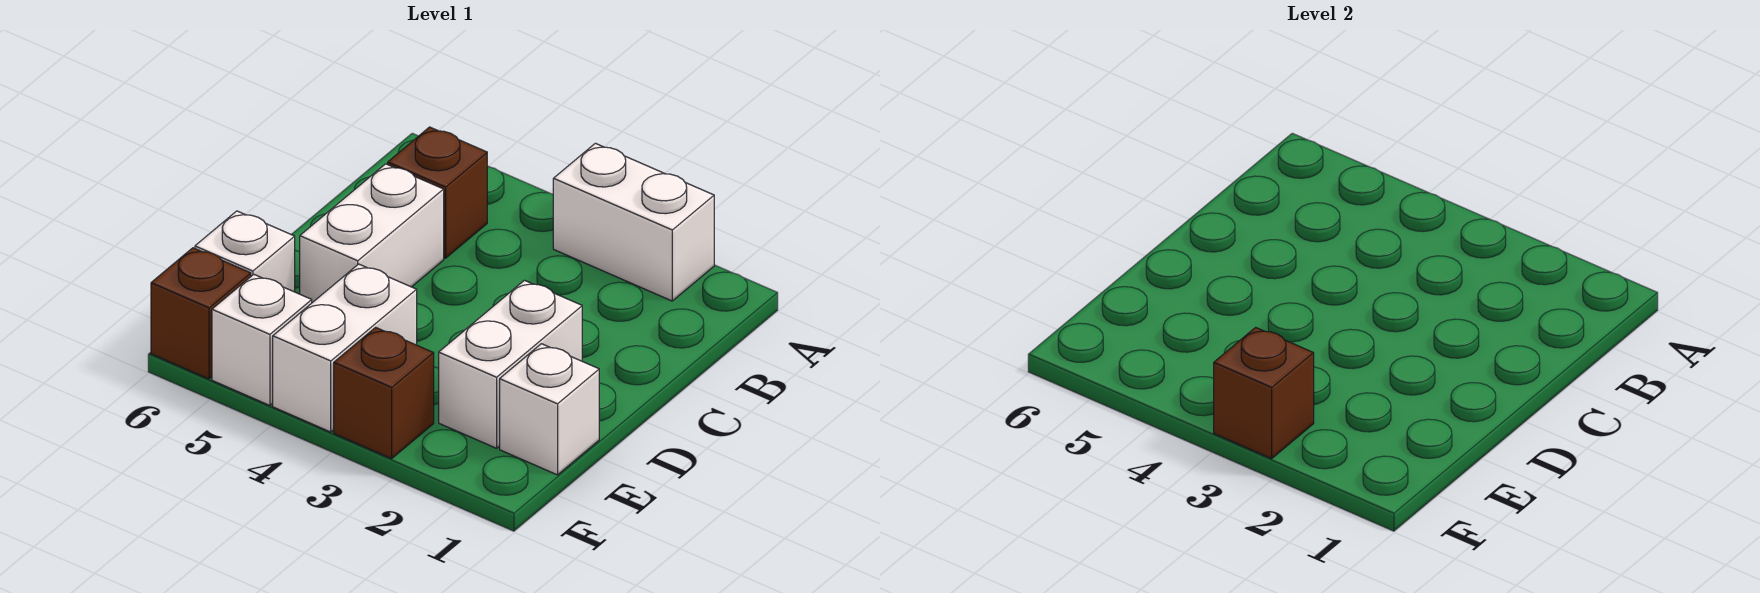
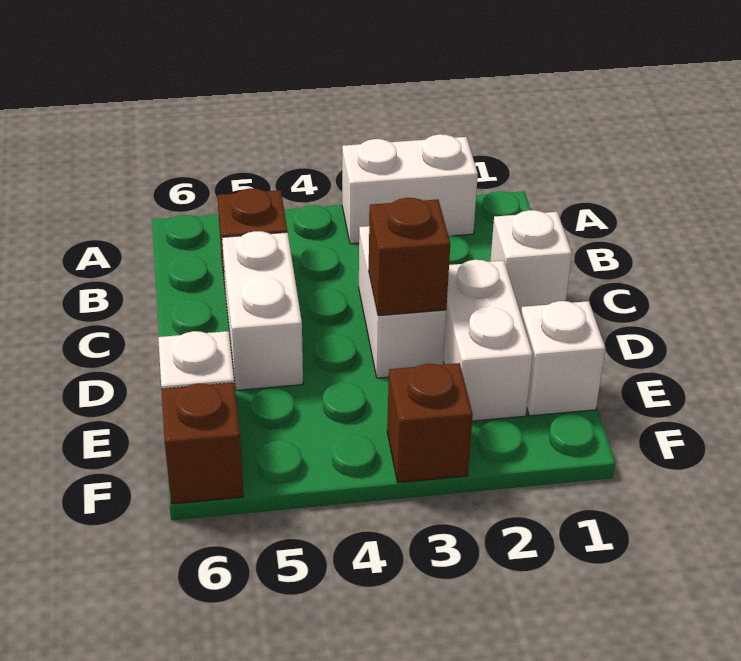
white brick E4:F4 level 1 -> white brick C3:D3 level 1
brown brick F3 level 2 -> brown brick D3 level 2
white brick F5 level 1 -> white brick C1 level 1

